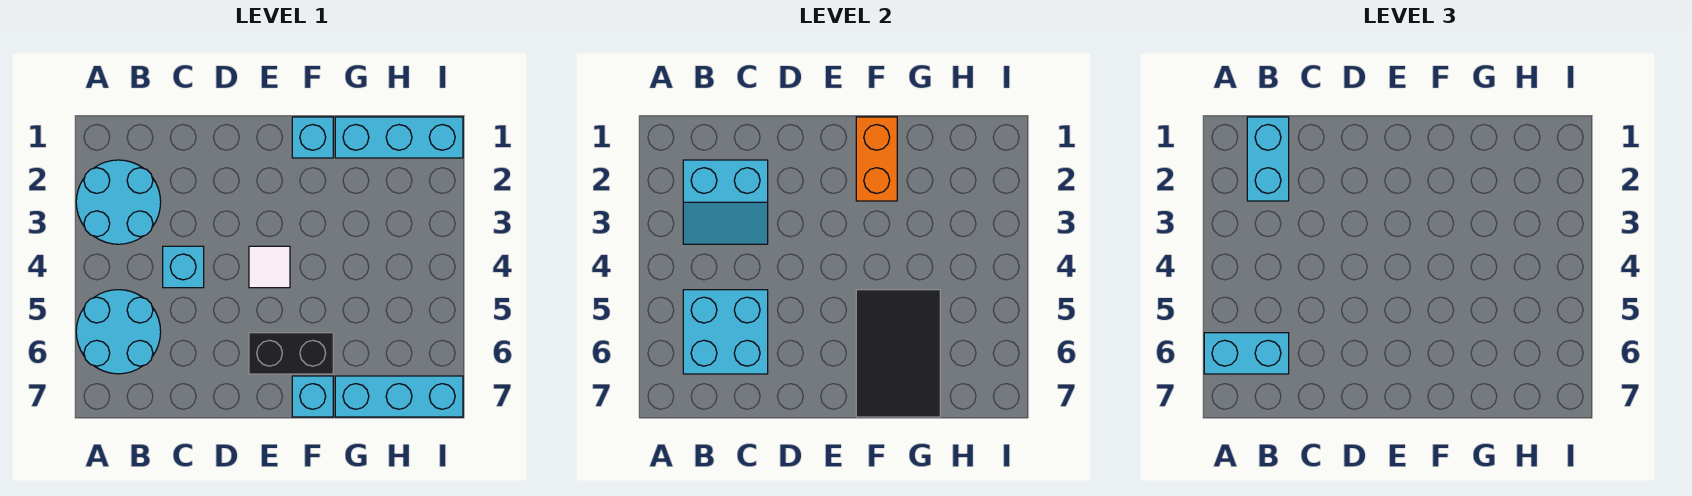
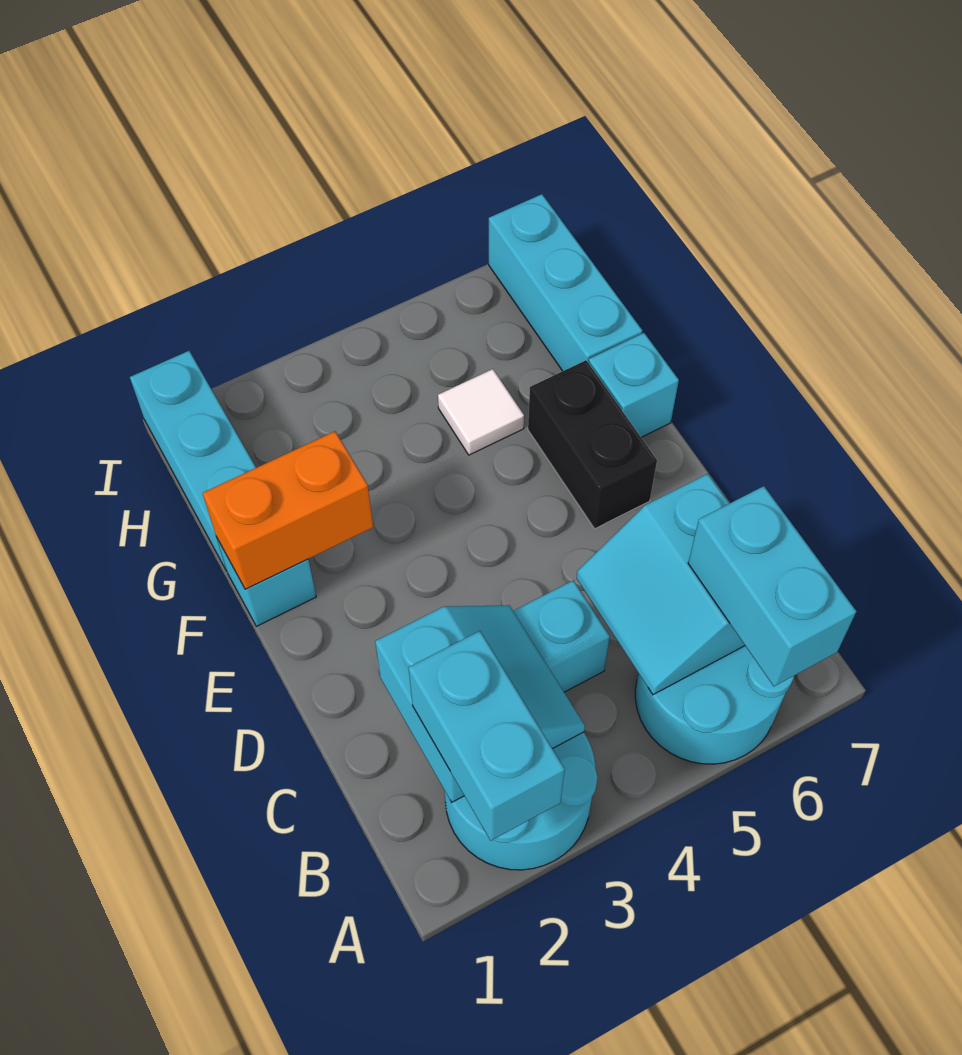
cyan brick B1:B2 level 3 -> cyan brick A2:B2 level 3
cyan brick B5:C6 level 2 -> cyan slope B5:C6 level 2 top 6
white tile E4 level 1 -> white tile G5 level 1
black tile F5:G7 level 2 -> none

